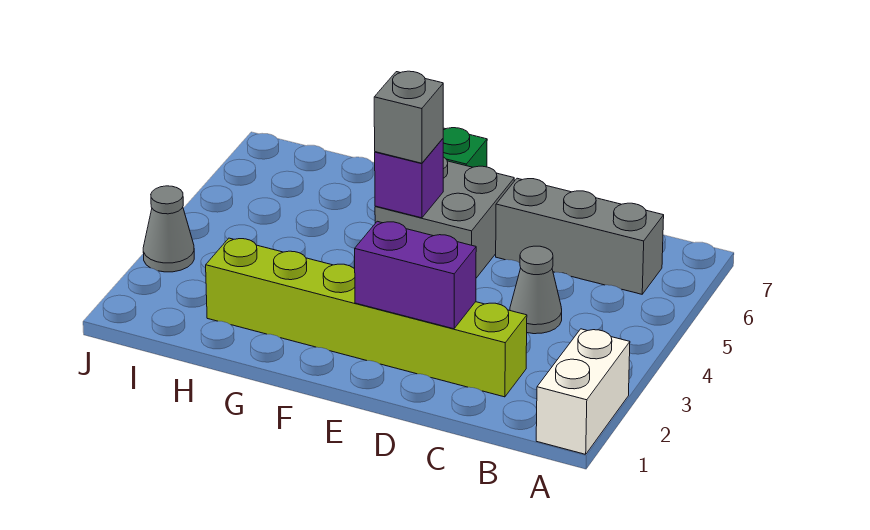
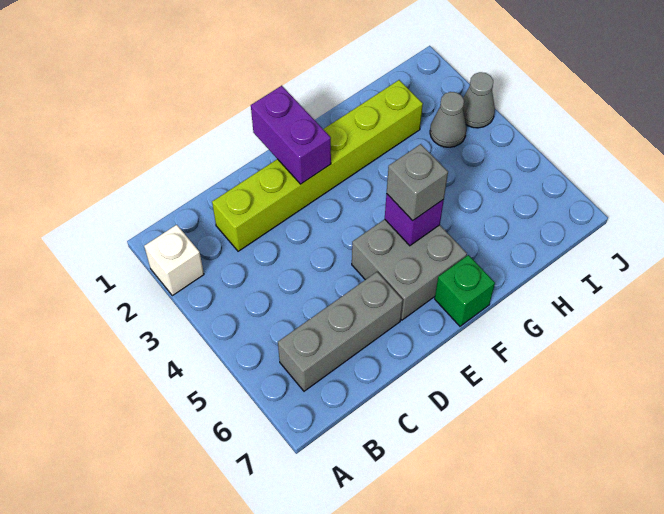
white brick A1:A2 level 1 -> white brick A2 level 1
grey cone C4 level 1 -> grey cone I3 level 1
purple brick D2:E2 level 2 -> purple brick E1:E2 level 2

